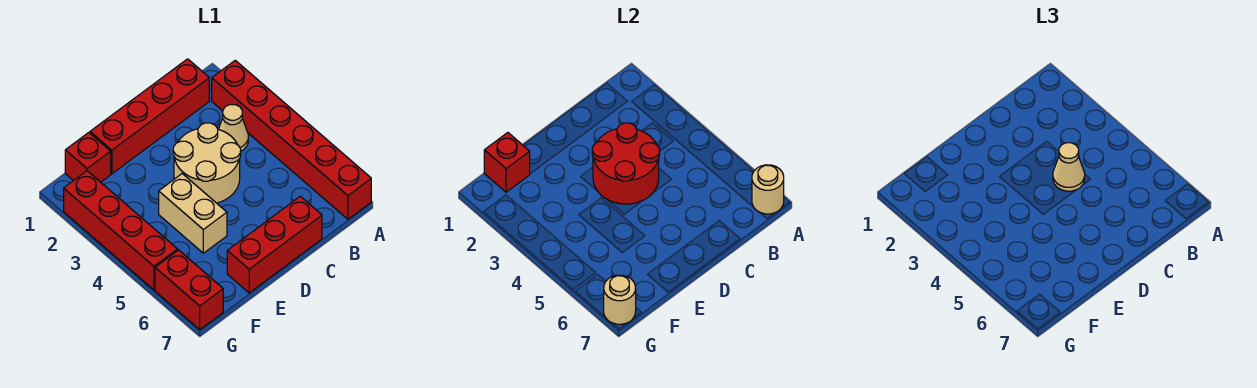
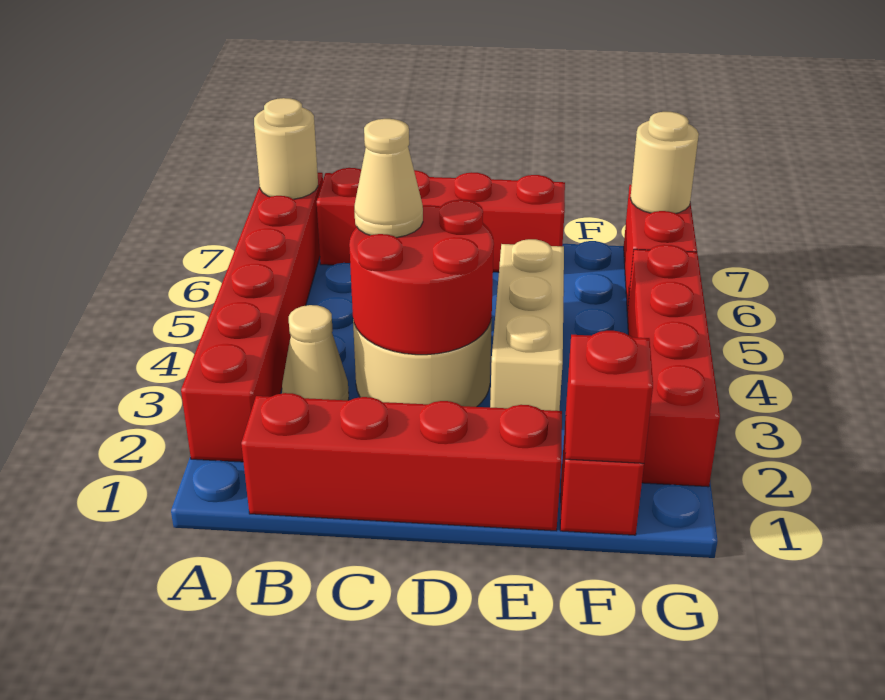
red brick C7:E7 level 1 -> red brick B7:E7 level 1
tan brick E4:E5 level 1 -> tan brick E3:E5 level 1

